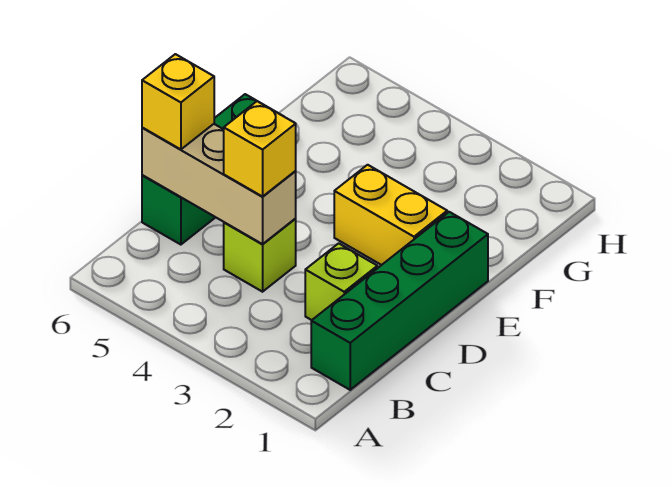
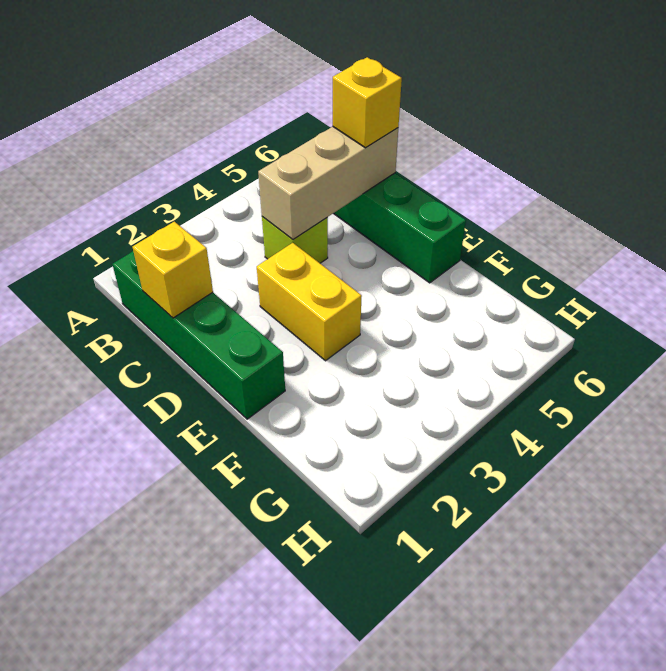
lime brick C2 level 1 -> none
yellow brick C4 level 3 -> yellow brick C1 level 2
yellow brick E2:E3 level 1 -> yellow brick D3:E3 level 1

